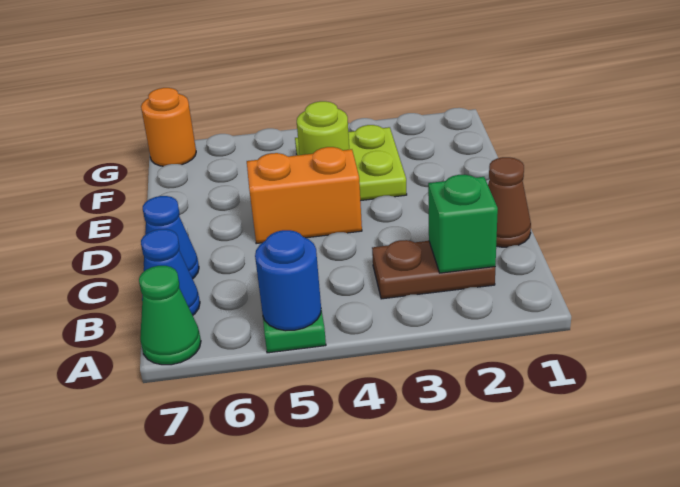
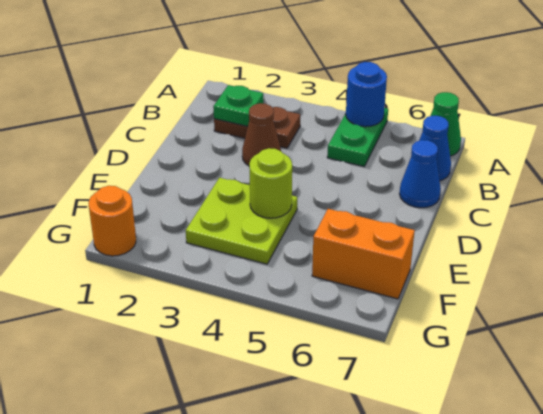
green brick B2 level 2 -> green plate B2 level 2
brown cone C1 level 1 -> brown cone C3 level 1
orange brick D4:D5 level 1 -> orange brick F6:F7 level 1
orange round brick G7 level 1 -> orange round brick G1 level 1

